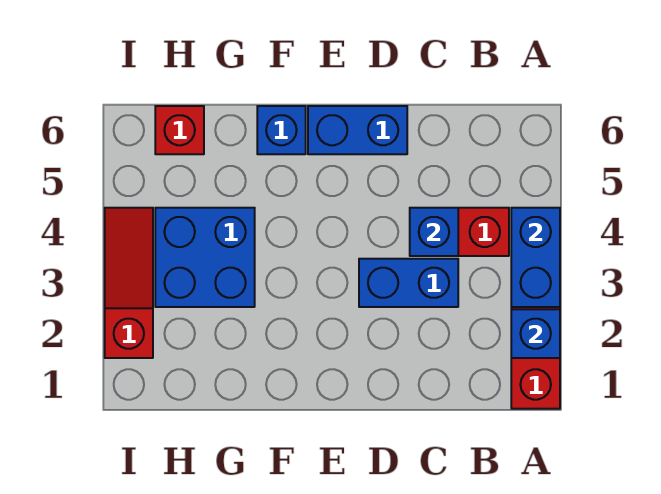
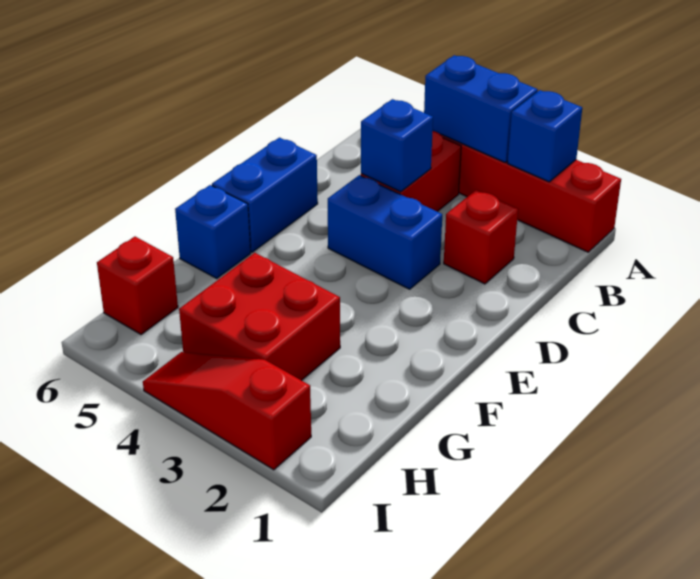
none -> red brick C2 level 1
blue brick C3:D3 level 1 -> blue brick D3:D4 level 1
blue brick G3:H4 level 1 -> red brick G3:H4 level 1

